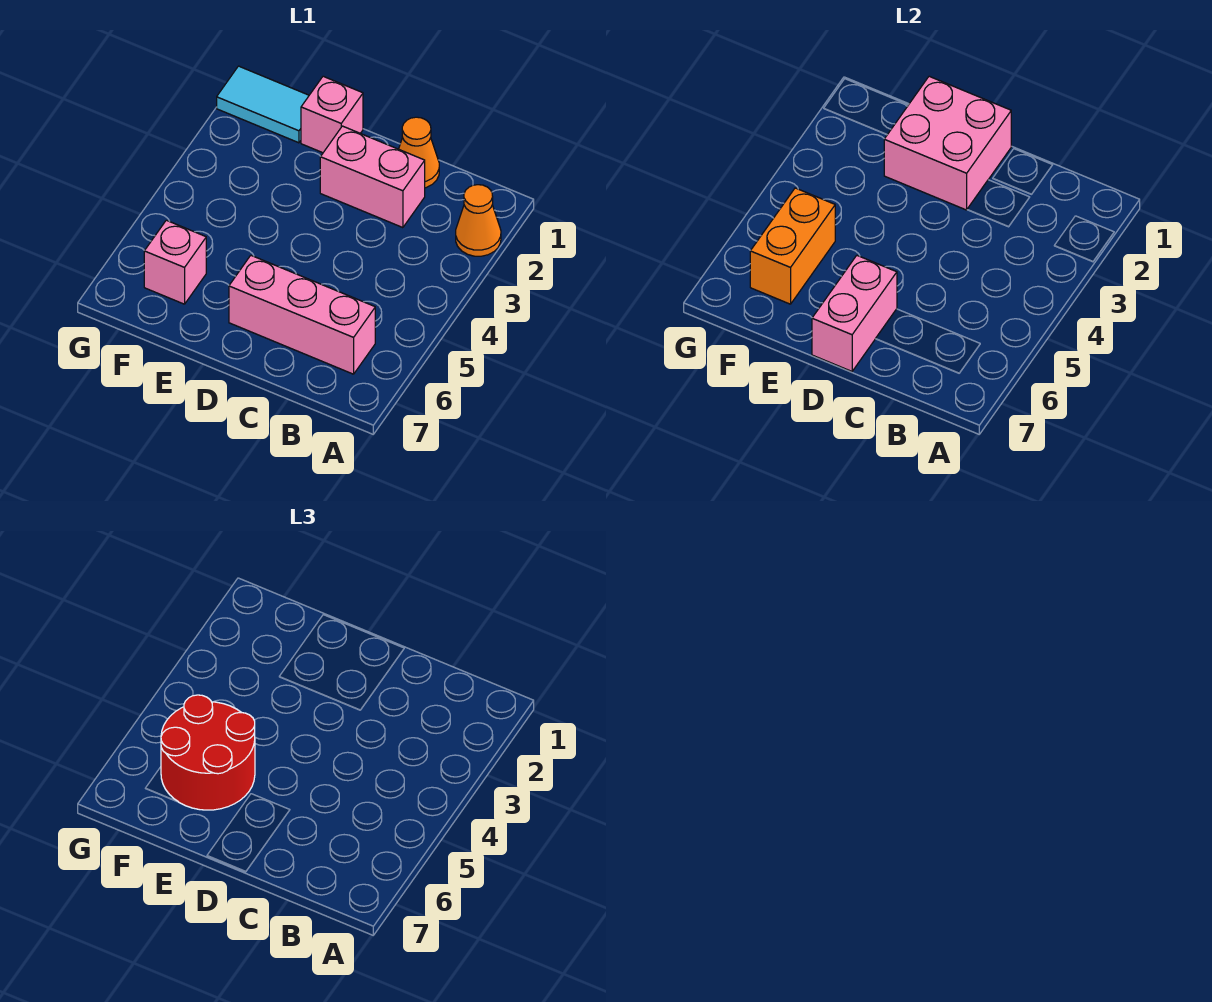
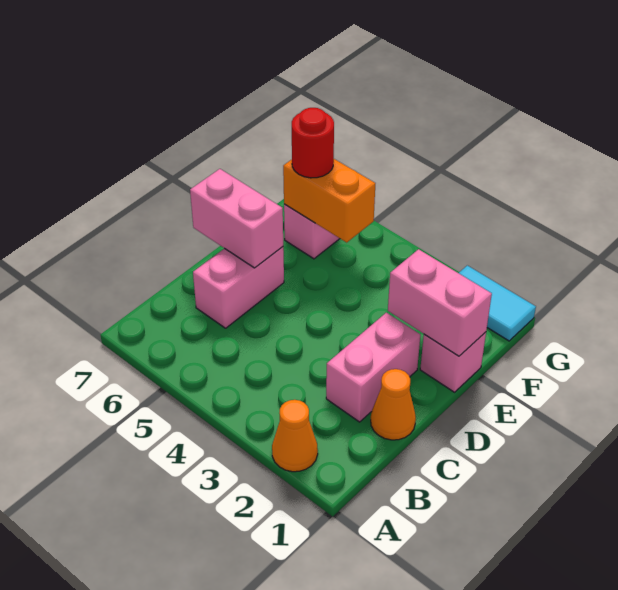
pink brick B6:D6 level 1 -> pink brick C6:D6 level 1
pink brick D1:E2 level 2 -> pink brick E1:E2 level 2
red round brick E5:F6 level 3 -> red round brick F6 level 3
cyan tile F1:G1 level 1 -> cyan tile G1:G2 level 1

